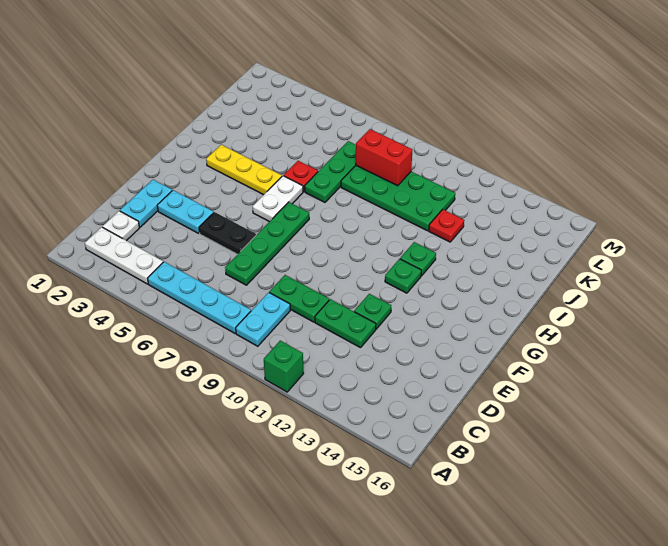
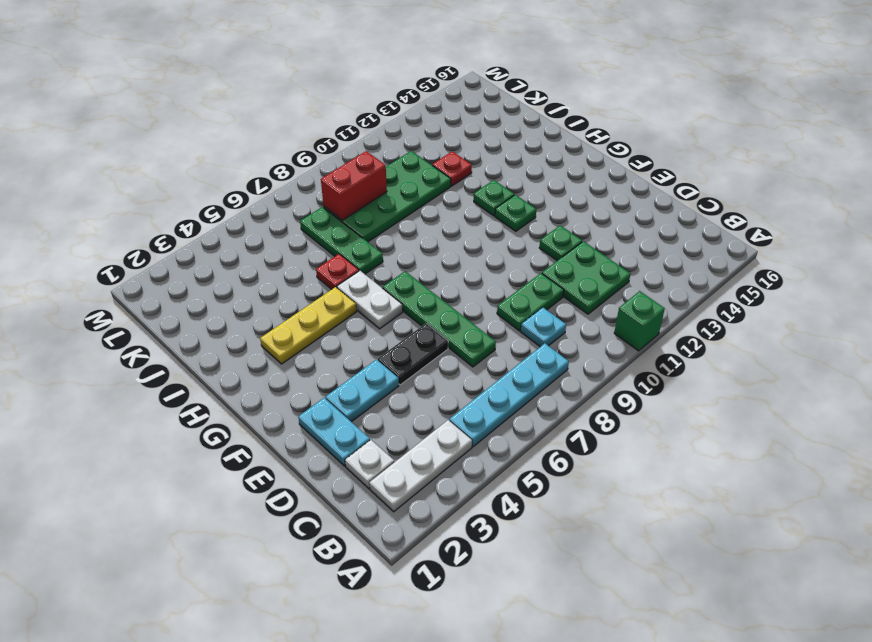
cyan plate B9:C9 level 1 -> cyan plate C9 level 1
green plate D11:D12 level 1 -> green plate C11:D12 level 1

